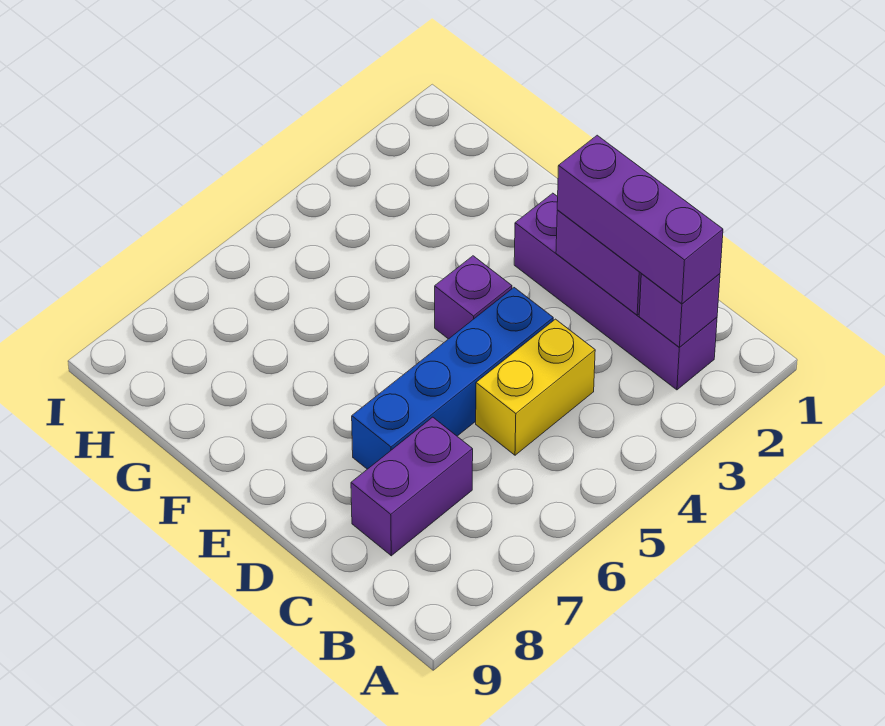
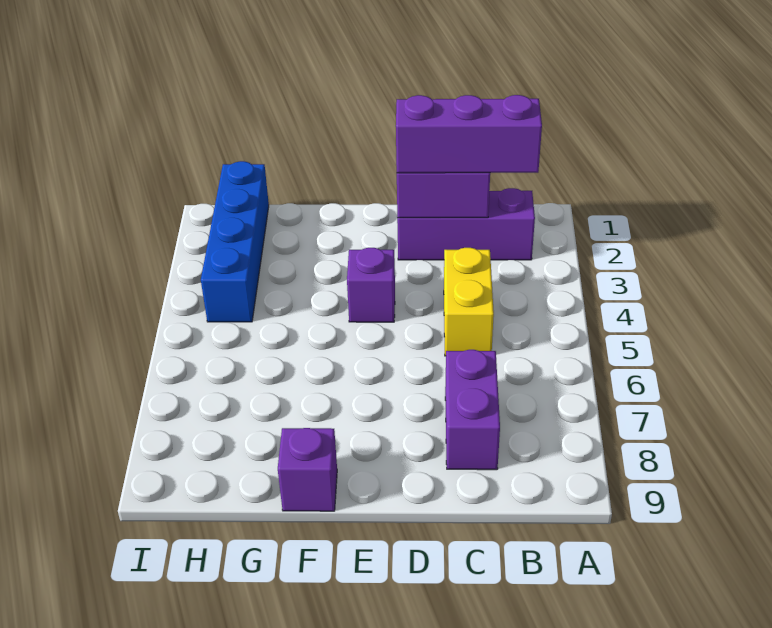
purple brick B2:E2 level 1 -> purple brick B2:D2 level 1
purple brick B2 level 2 -> purple brick F9 level 1
blue brick D4:D7 level 1 -> blue brick H1:H4 level 1

